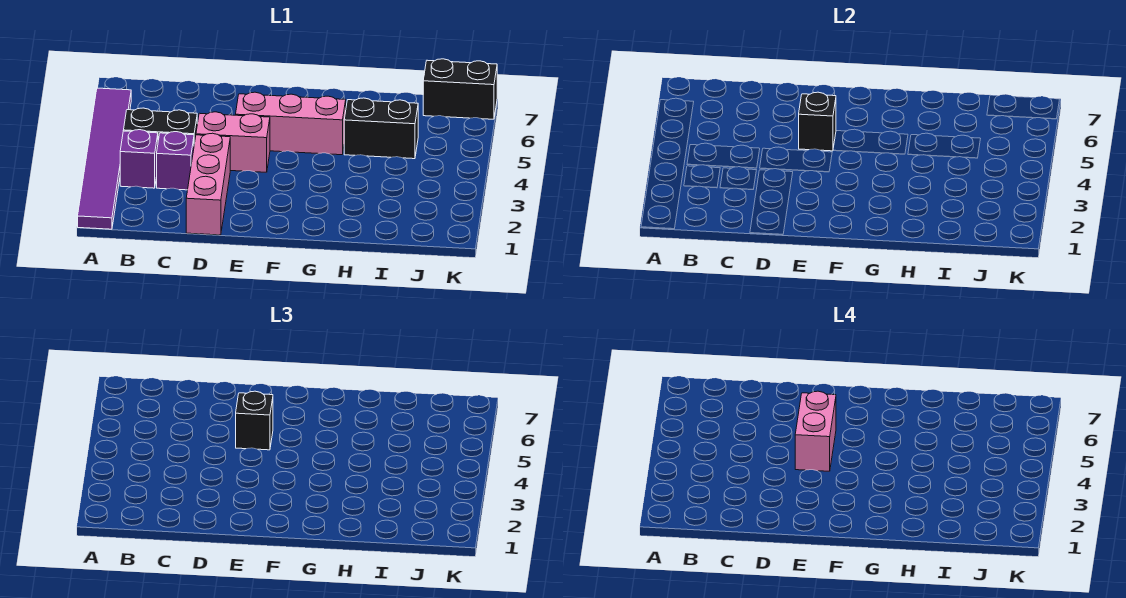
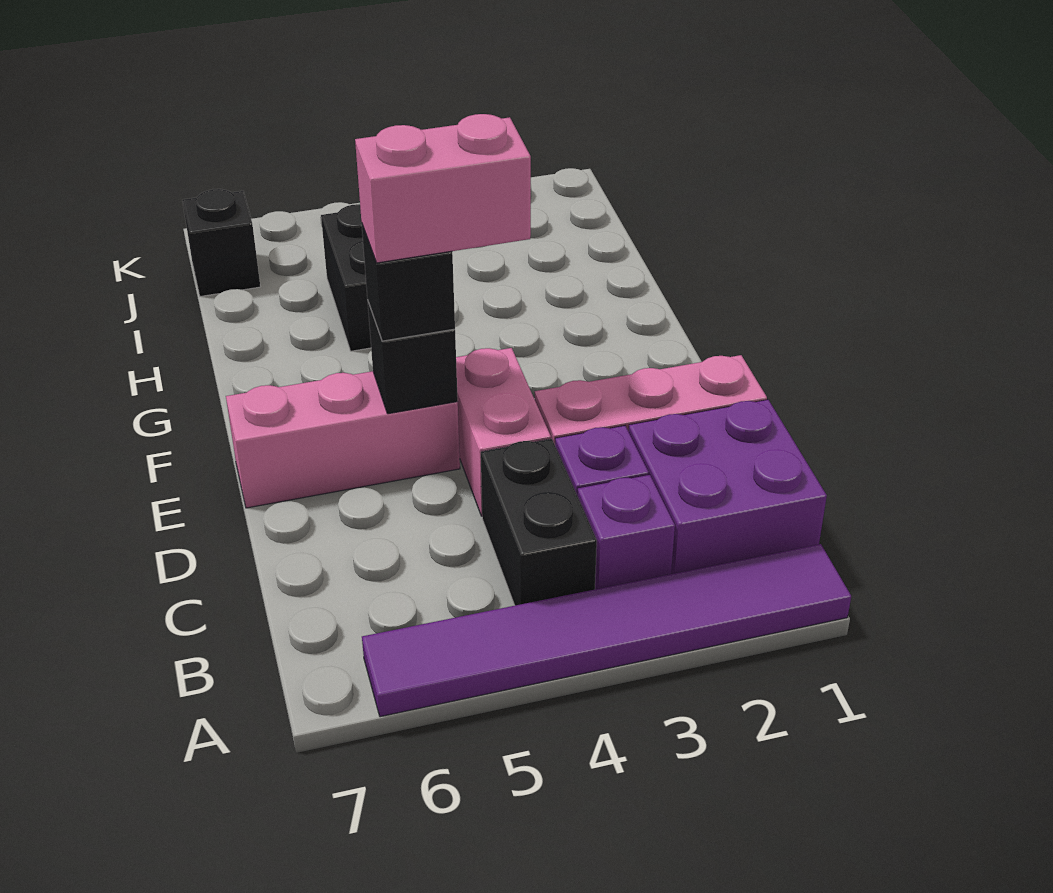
none -> purple brick B1:C2 level 1
pink brick E5:G5 level 1 -> pink brick E5:E7 level 1
black brick J7:K7 level 1 -> black brick J7 level 1

